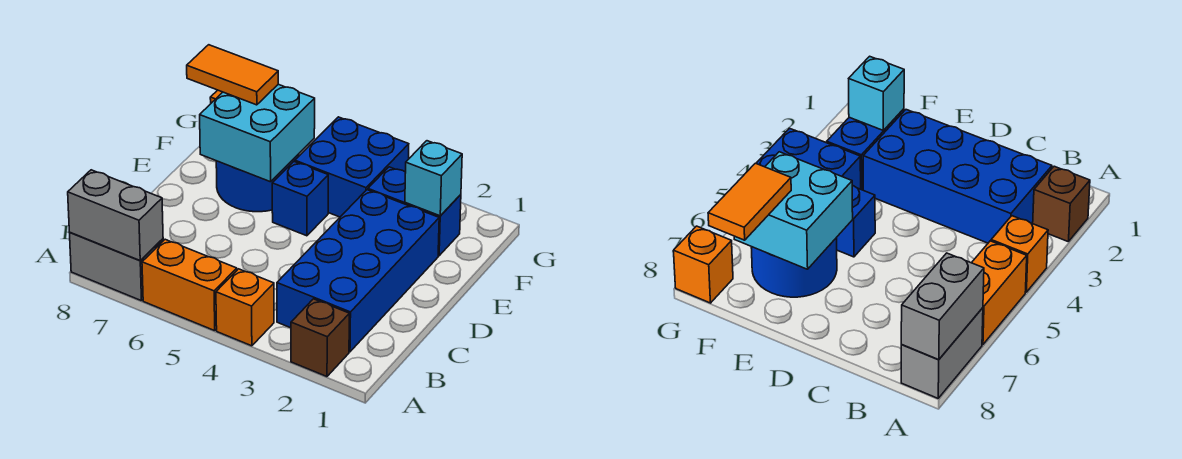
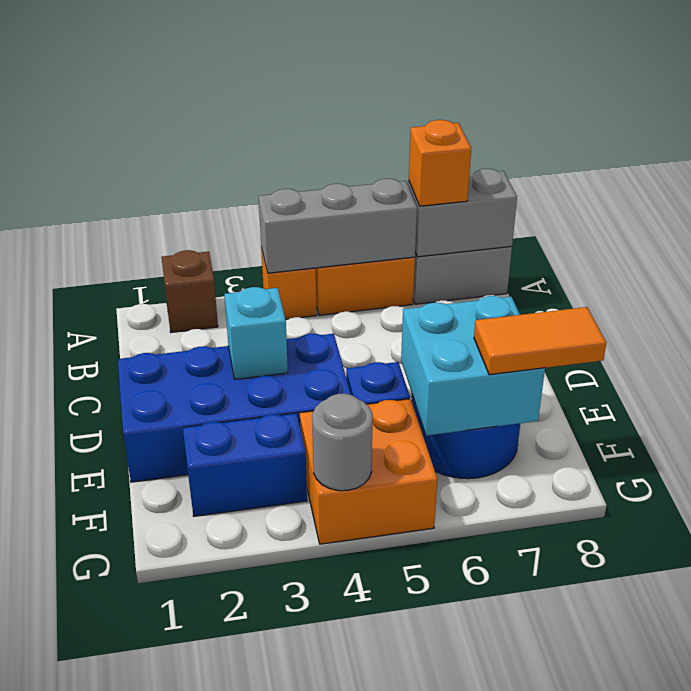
none -> grey brick A4:A6 level 2
blue brick B2:E3 level 1 -> blue brick D1:E4 level 1
cyan brick F2 level 2 -> cyan brick D3 level 2
blue brick F4:G5 level 1 -> orange brick F4:G5 level 1
none -> grey round brick G4 level 2
orange brick G8 level 1 -> orange brick A7 level 3

